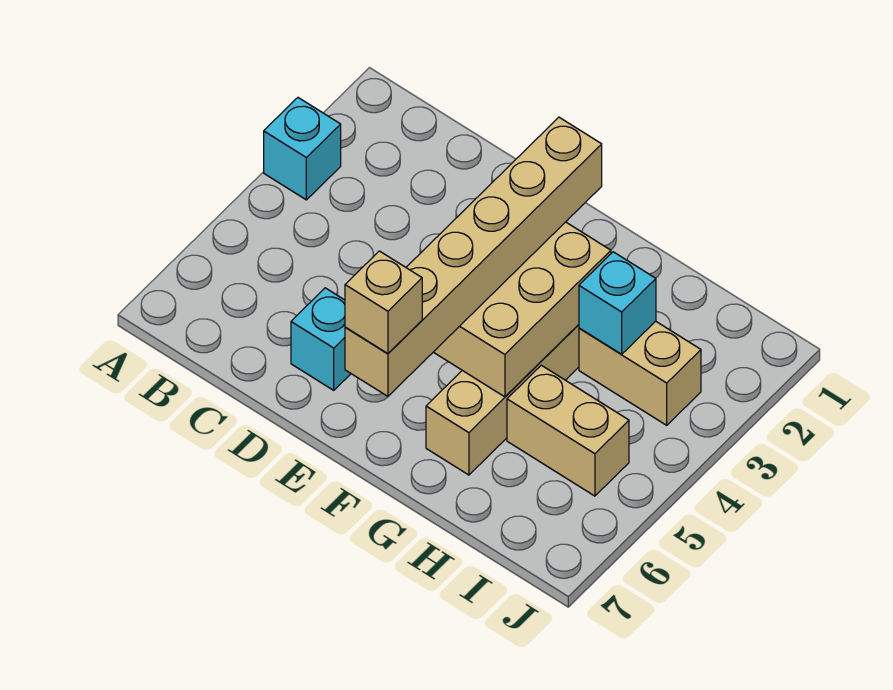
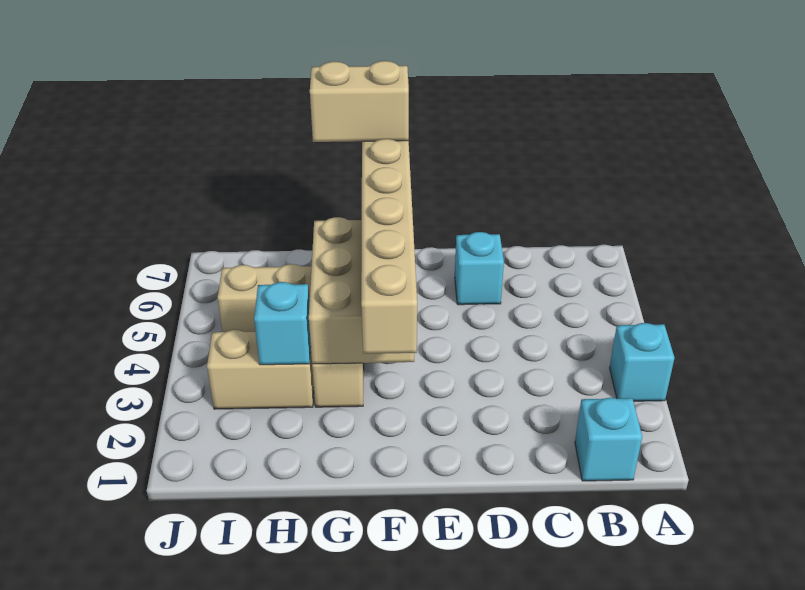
none -> cyan brick B1 level 1
tan brick F7 level 4 -> tan brick F7:G7 level 4

